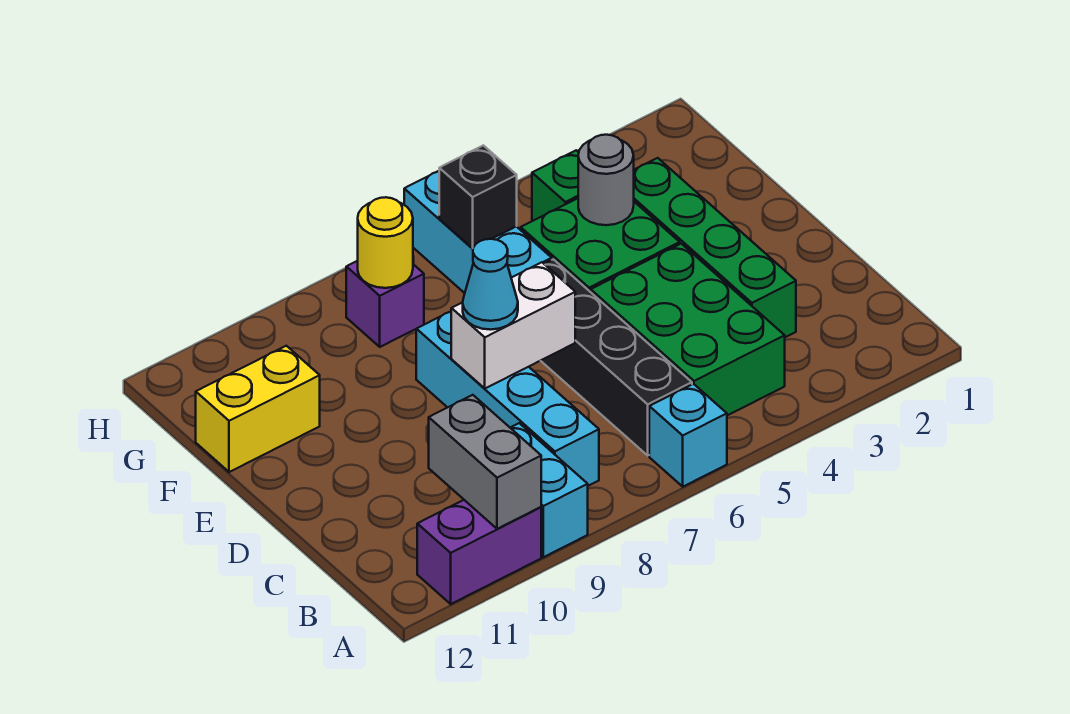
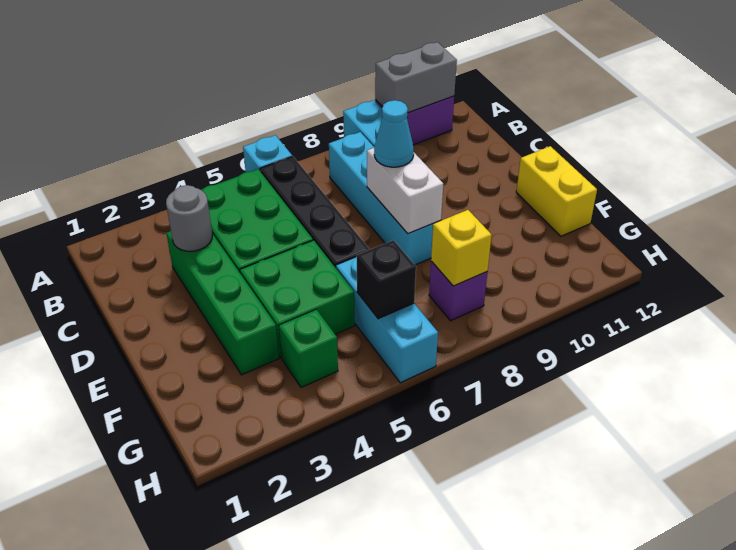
grey brick A10:B10 level 2 -> grey brick A10:A11 level 2
white brick D7:D8 level 2 -> white brick D8:E8 level 2
grey round brick F4 level 2 -> grey round brick C3 level 2
yellow brick F11:F12 level 1 -> yellow brick E12:F12 level 1
yellow round brick G8 level 2 -> yellow brick G8 level 2

